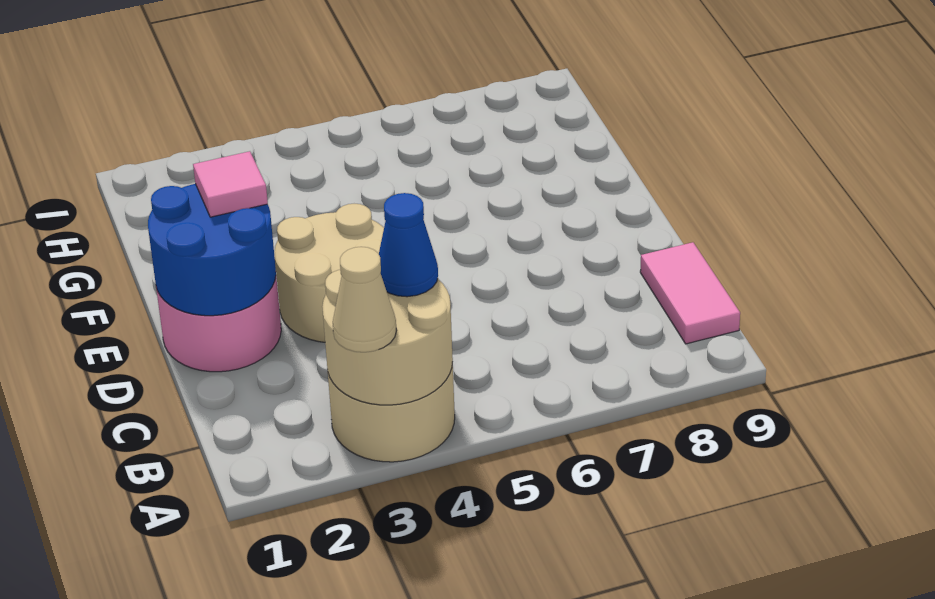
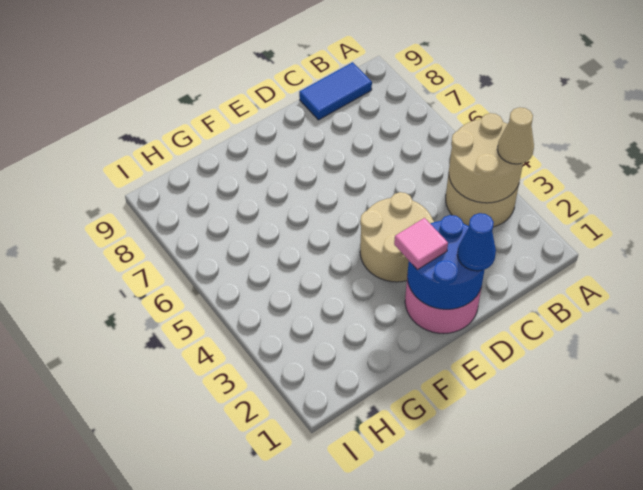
blue cone B4 level 3 -> blue cone D1 level 3
pink tile B9:C9 level 1 -> blue tile B9:C9 level 1

